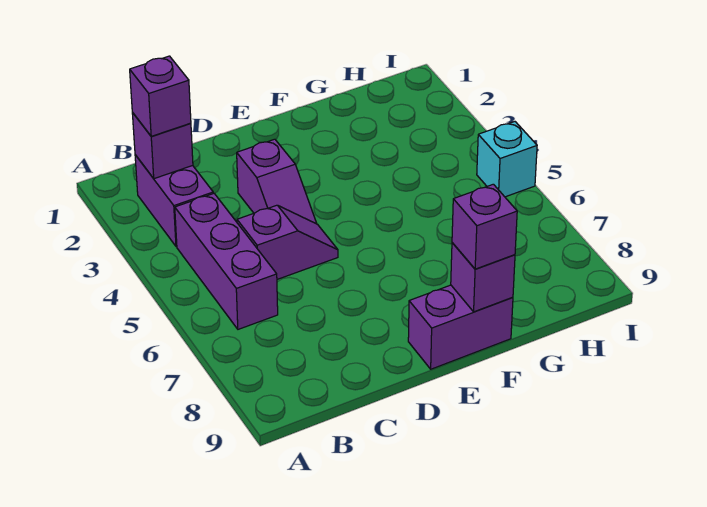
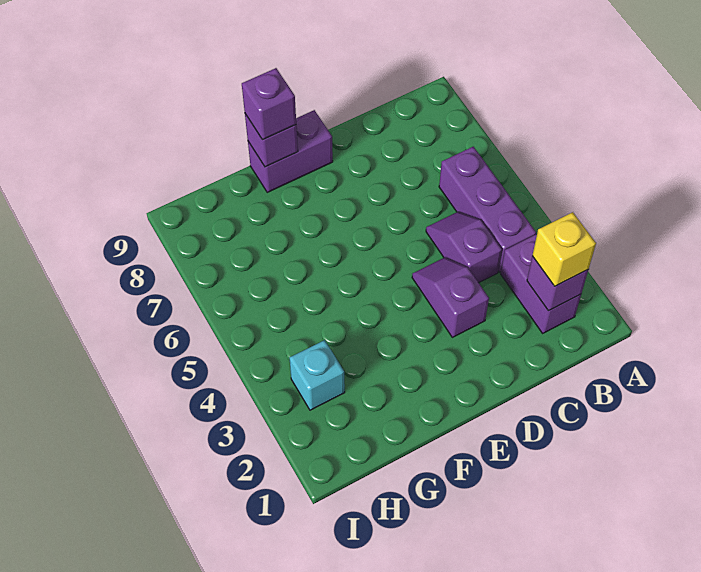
purple brick B2 level 3 -> yellow brick B2 level 3
purple slope C5:D5 level 1 top C -> purple slope C4:C5 level 1 top 4
cyan brick I5 level 1 -> cyan brick H3 level 1

